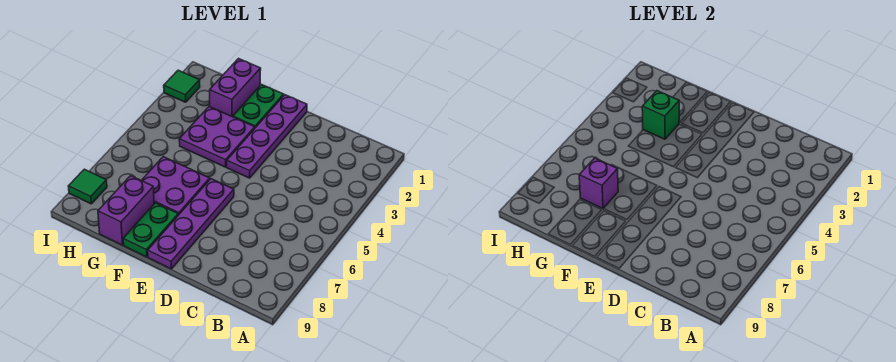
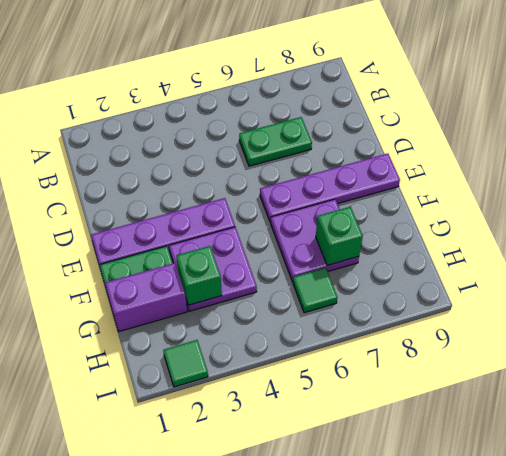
green plate F8:F9 level 1 -> green plate C6:C7 level 1
purple brick G7 level 2 -> green brick G7 level 2
purple brick G8:G9 level 1 -> none
green tile I8 level 1 -> green tile H6 level 1

